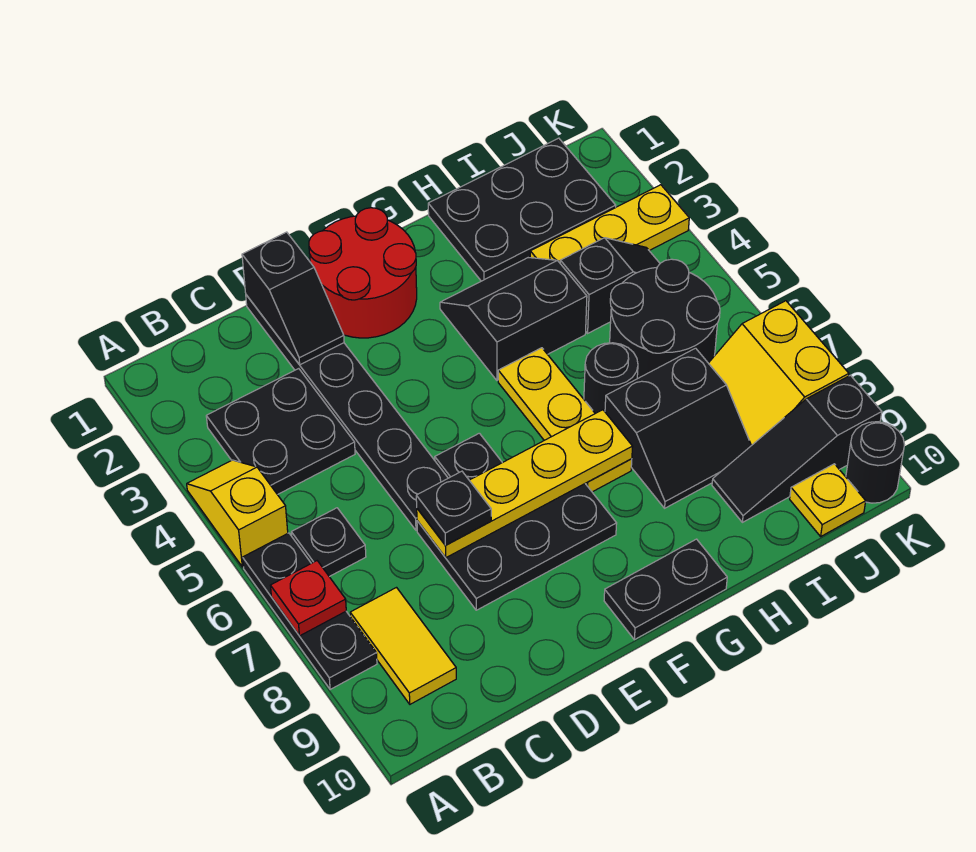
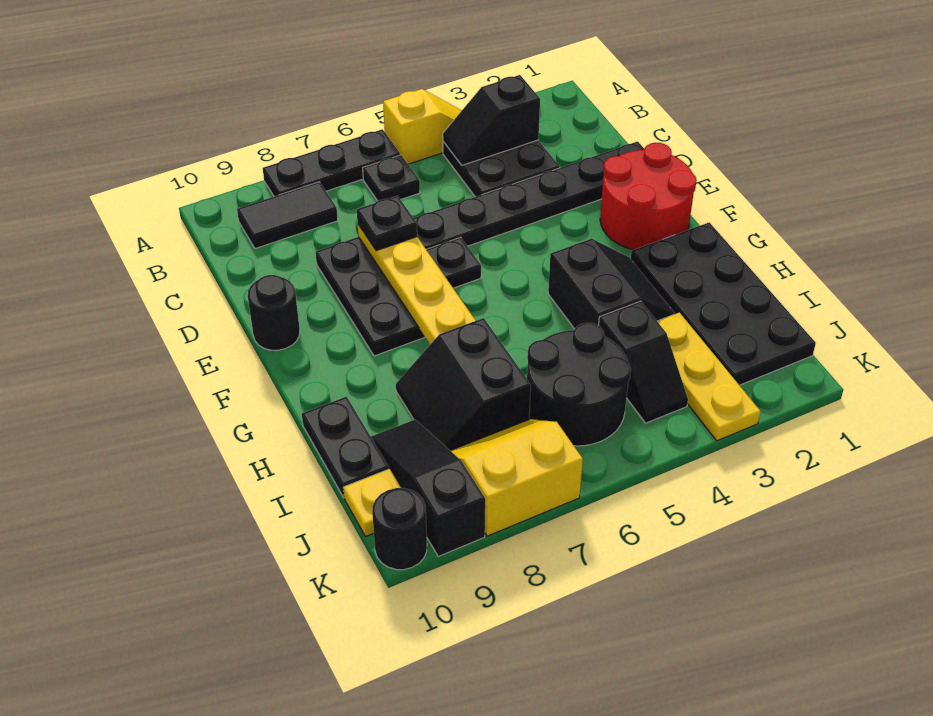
red plate A7 level 2 -> none
yellow tile B8:B9 level 1 -> black tile B8:B9 level 1
black slope D1:D2 level 2 top 1 -> black slope B3:B4 level 2 top 3
black plate F10:G10 level 1 -> black plate H10:I10 level 1
yellow plate G5:G7 level 1 -> none
black plate H1:J2 level 1 -> black plate G1:J2 level 1
black round brick H6 level 1 -> black round brick E10 level 1

